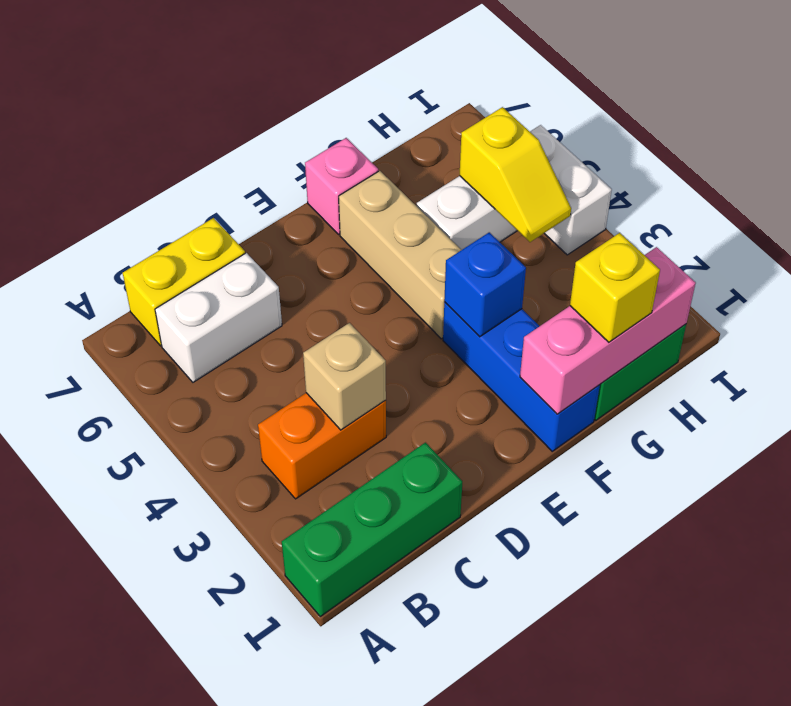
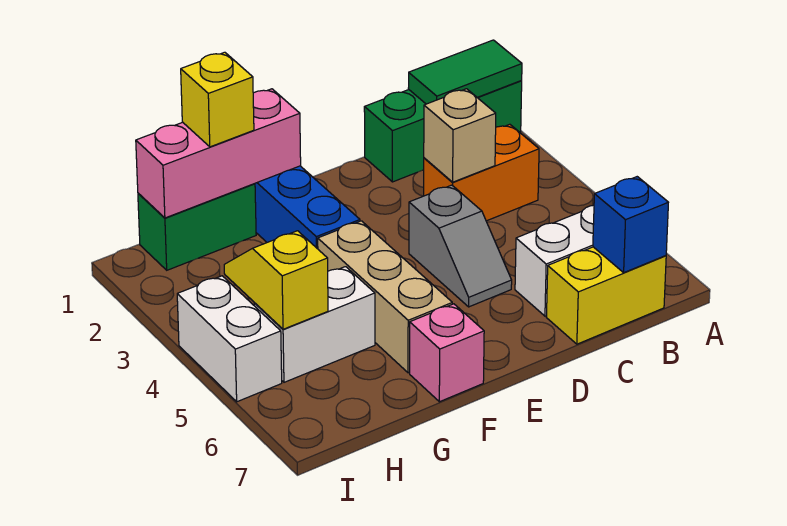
none -> green tile A1:B1 level 2
none -> grey slope D4:D5 level 1 top 4
blue brick F3 level 2 -> blue brick B7 level 2

